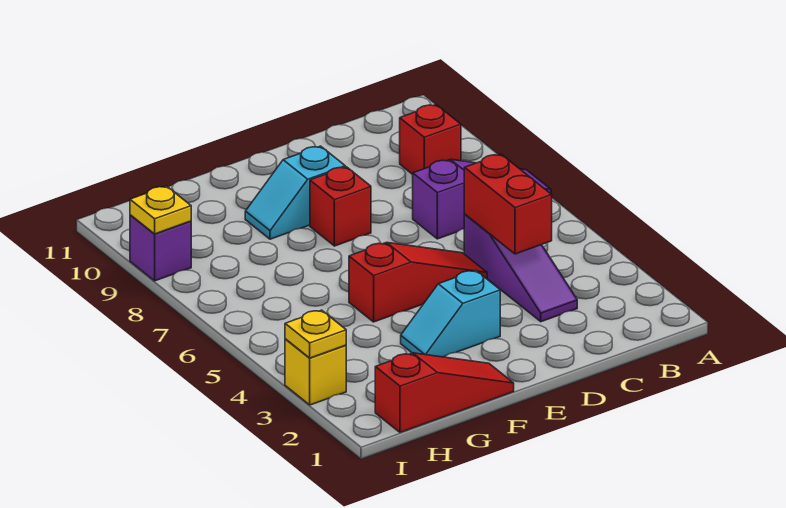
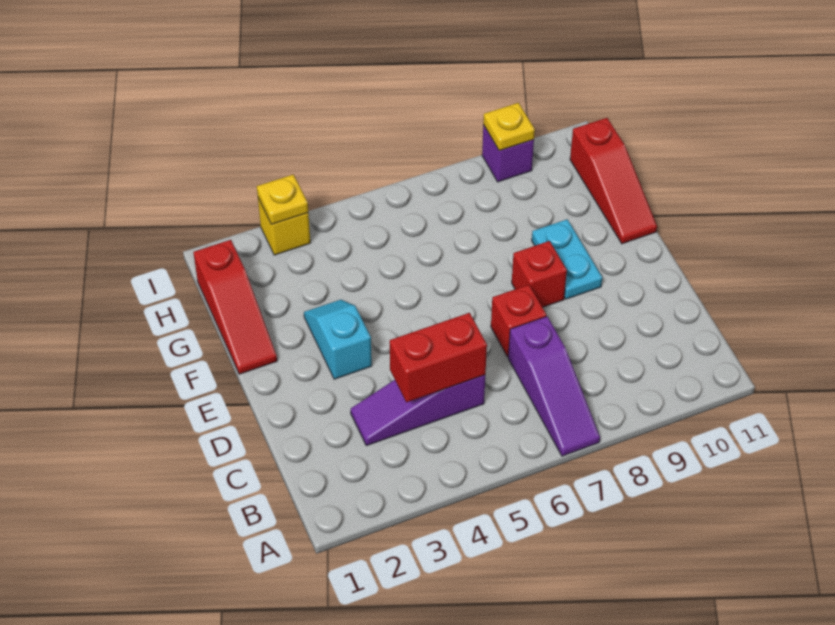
red brick B9 level 1 -> red brick D7 level 1
red slope D5:F5 level 1 top F -> red slope F11:H11 level 1 top H
cyan slope E9:F9 level 1 top E -> cyan plate E9:F9 level 1

